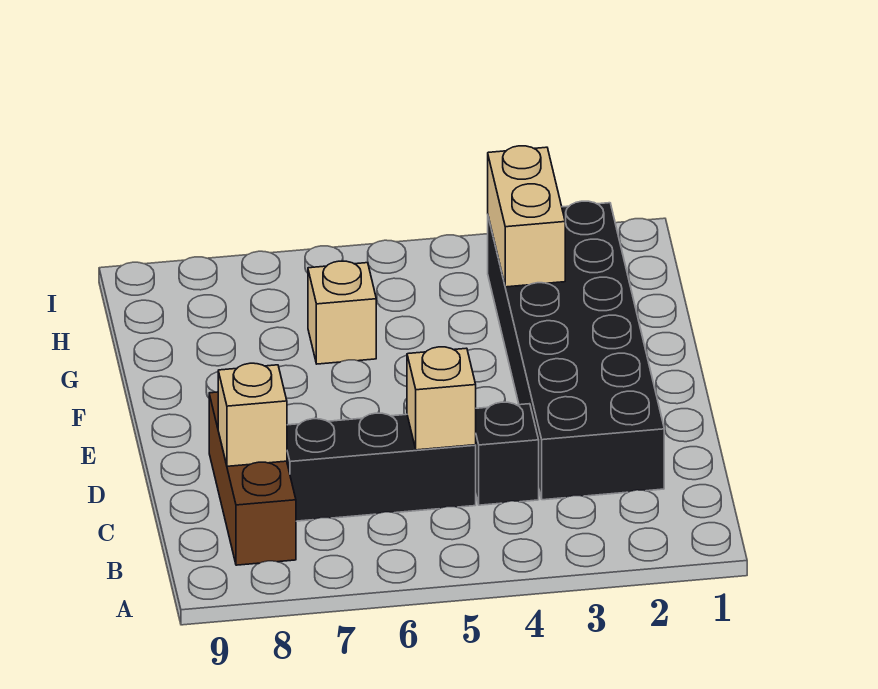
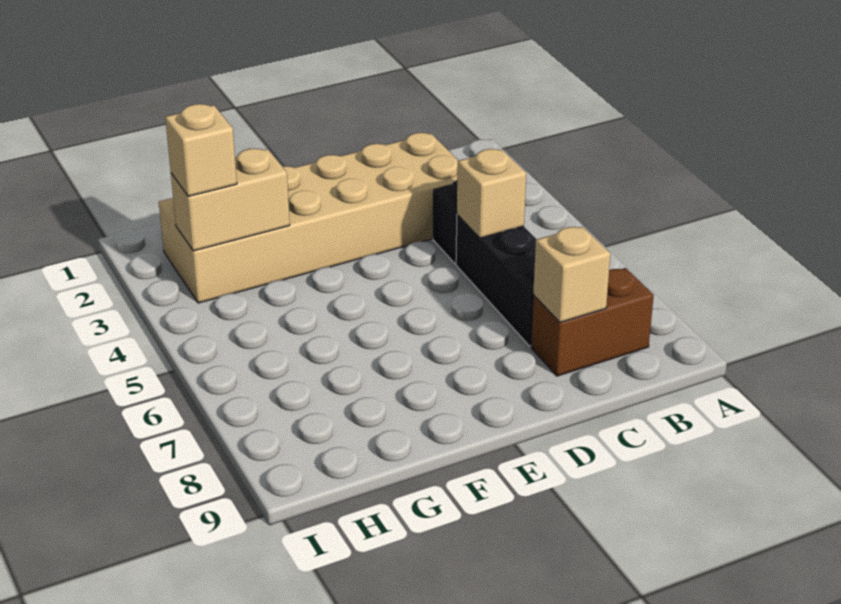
brown brick B8:D8 level 1 -> brown brick B8:C8 level 1
black brick C2:H3 level 1 -> tan brick C2:H3 level 1
tan brick G6 level 1 -> tan brick H3 level 3

